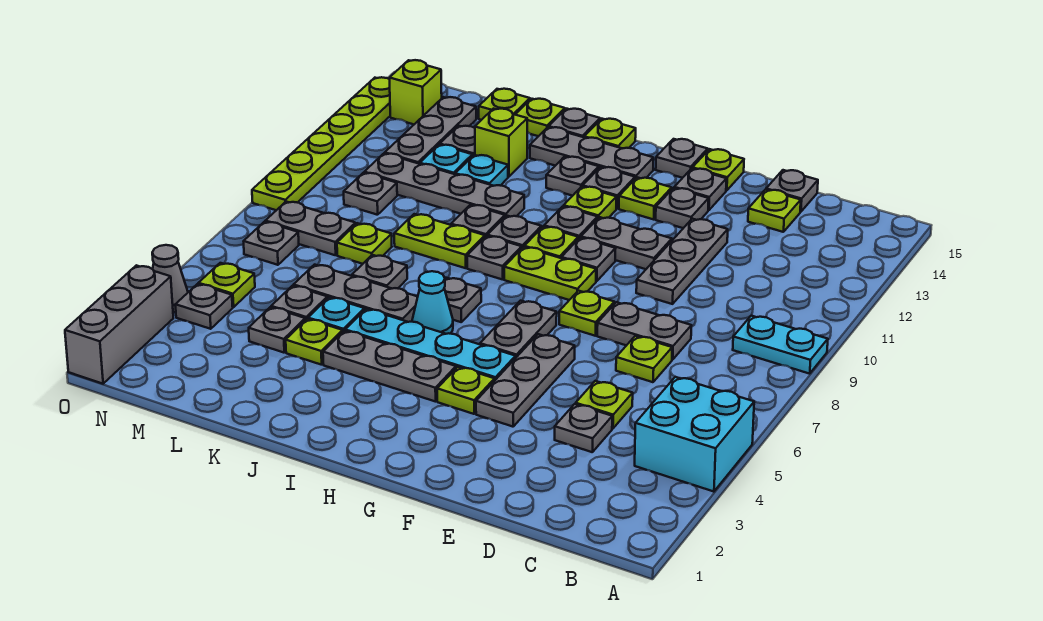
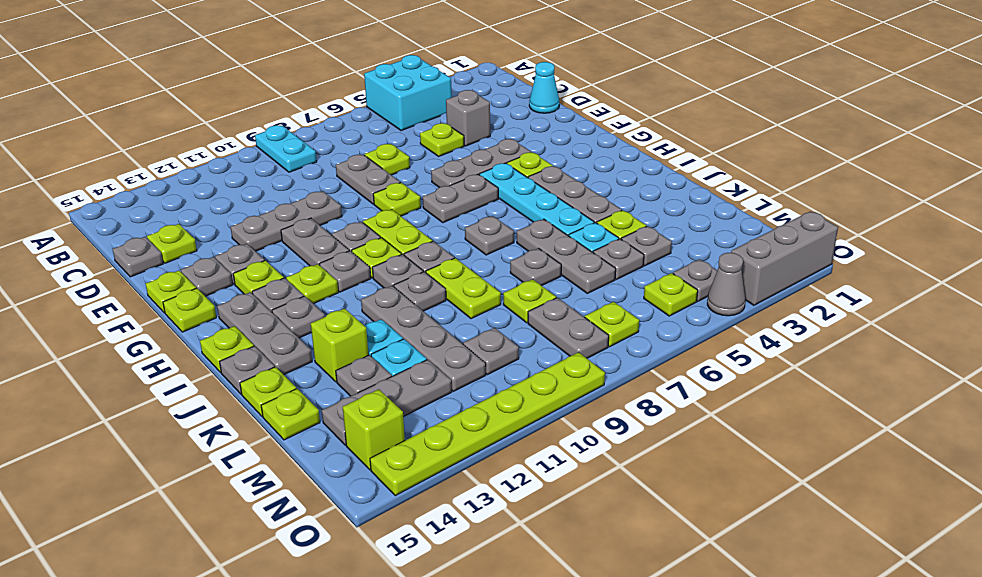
grey plate D4 level 1 -> grey brick D4 level 1
grey plate G15 level 1 -> lime plate G15 level 1
cyan cone I6 level 1 -> cyan cone D1 level 1
grey plate N7 level 1 -> lime plate N7 level 1

